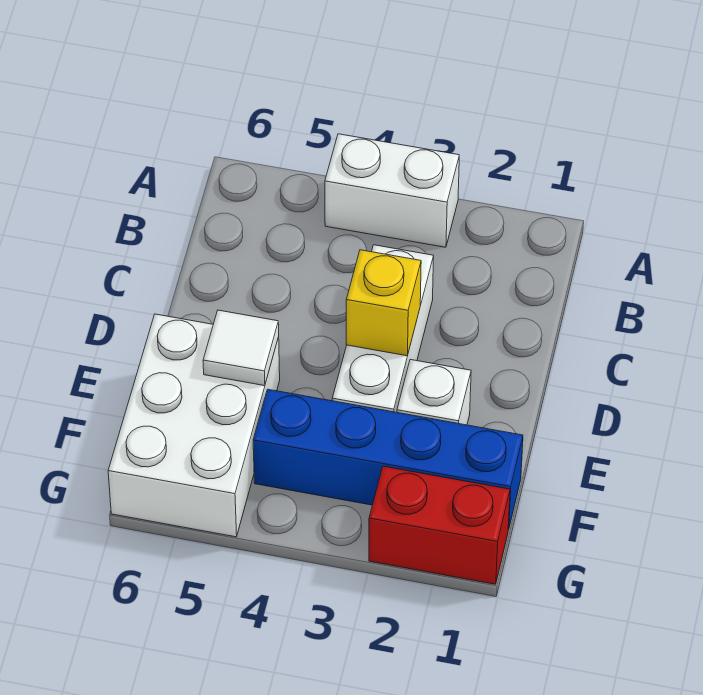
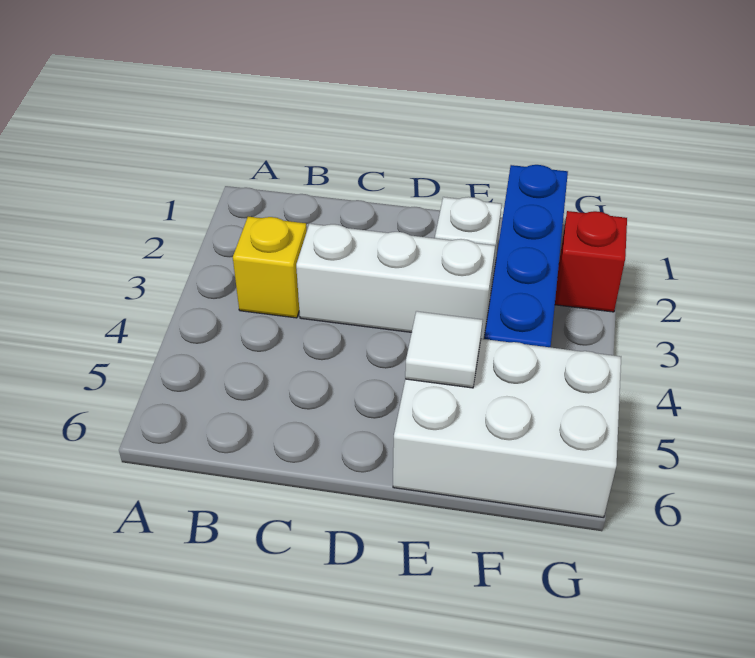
white brick A3:A4 level 1 -> none
yellow brick D3 level 2 -> yellow brick B3 level 1
red brick G1:G2 level 1 -> red brick G2 level 1

